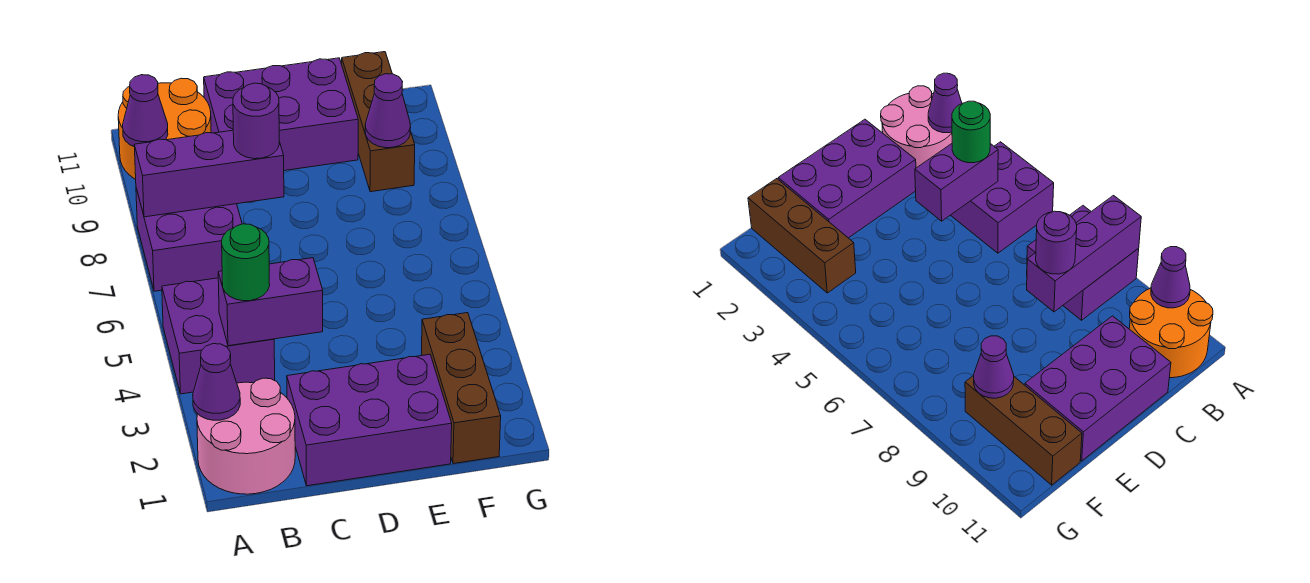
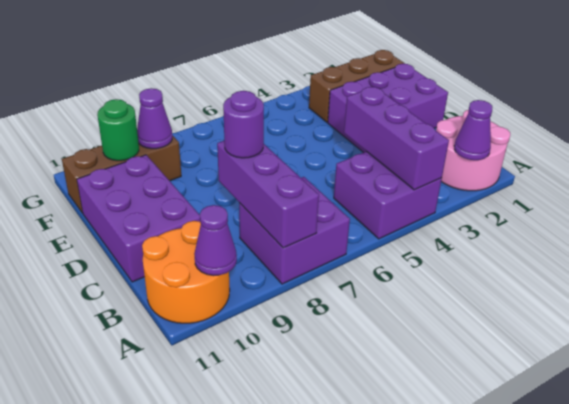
purple brick B4:C4 level 2 -> purple brick A4:C4 level 2
green round brick B4 level 3 -> green round brick F10 level 2
purple brick C1:E2 level 1 -> purple brick D1:E3 level 1

